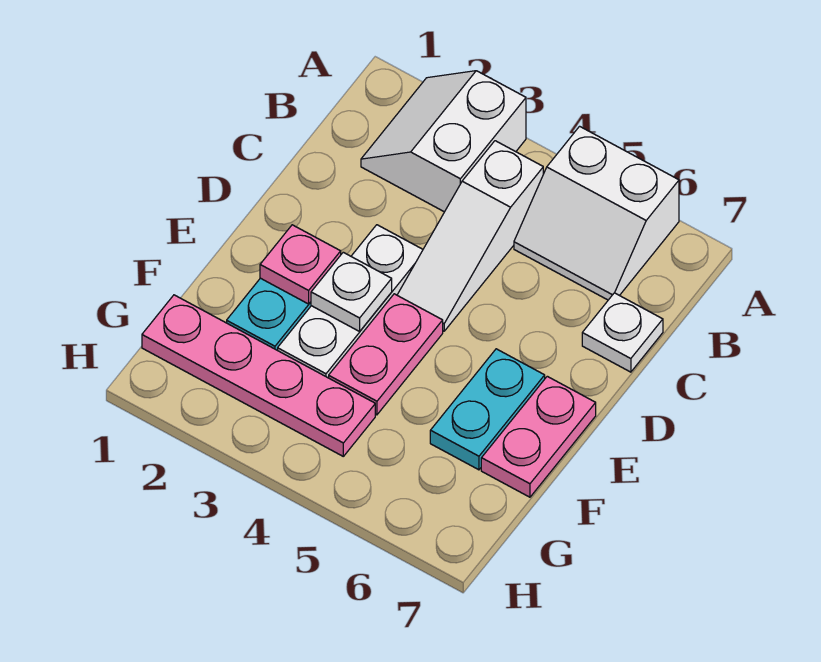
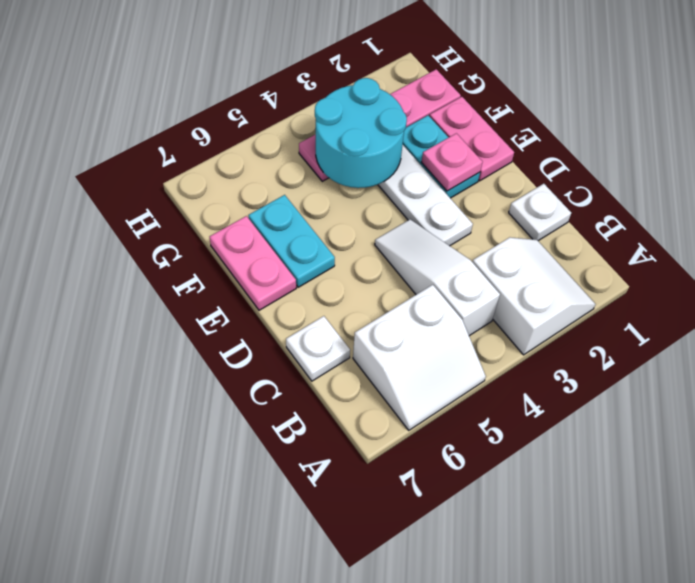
white slope A5:B6 level 1 top A -> white slope A5:B6 level 1 top B
white plate E3 level 2 -> white plate C1 level 1
pink plate E4:F4 level 1 -> pink plate E1:F1 level 1
none -> cyan round brick F3:G4 level 2

